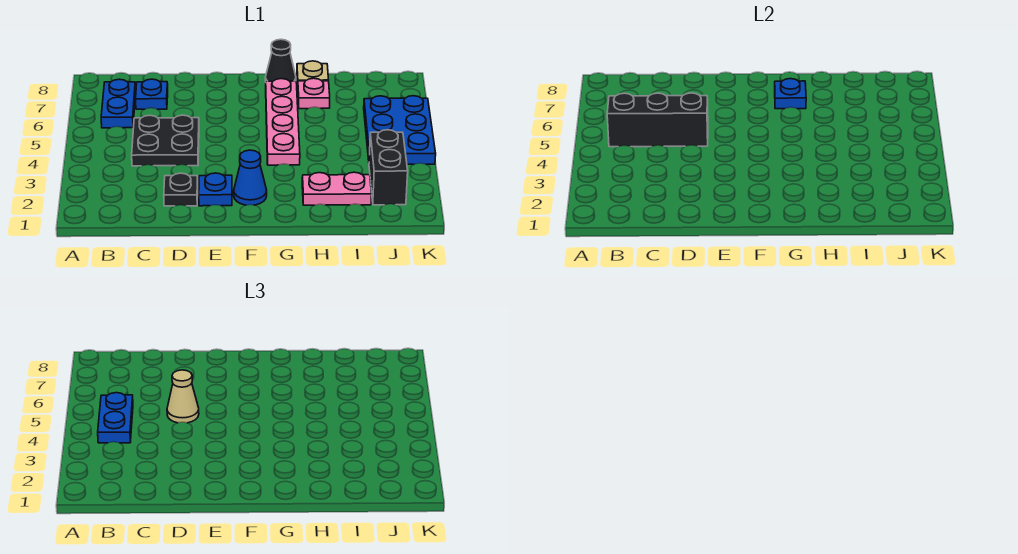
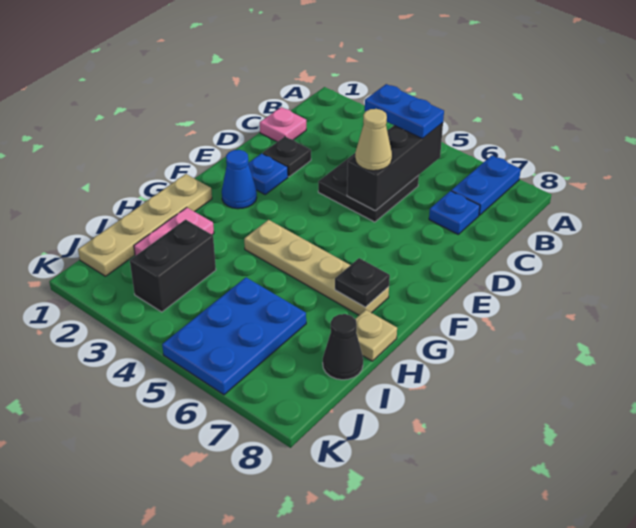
blue plate B6:B7 level 1 -> blue plate A7:B7 level 1
none -> tan plate G1:J1 level 1
pink plate G4:G7 level 1 -> tan plate G4:G7 level 1
blue plate G7 level 2 -> black plate G7 level 2
black cone G8 level 1 -> black cone I8 level 1
pink plate H7 level 1 -> pink plate C1 level 1
black brick J2:J3 level 1 -> black brick I3:J3 level 1
blue plate J4:K6 level 1 -> blue plate I5:K6 level 1

